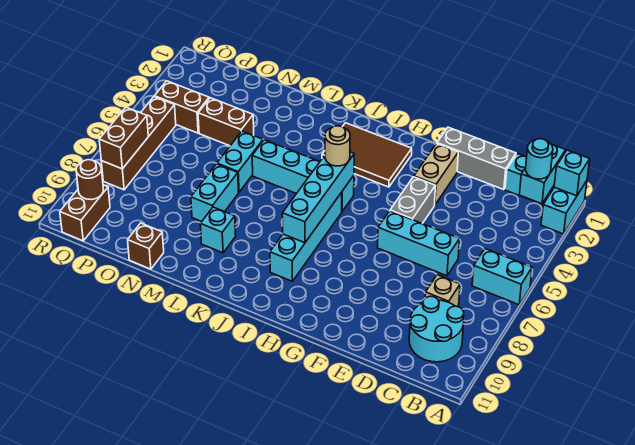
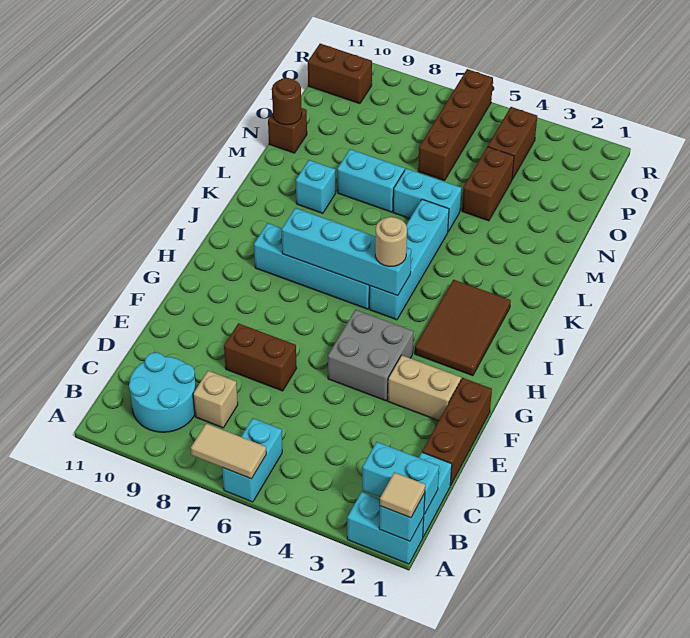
none -> tan tile A1 level 3
none -> tan tile A6:A7 level 2
cyan round brick B2 level 3 -> none
grey brick D1:F1 level 1 -> brown brick D1:F1 level 1
cyan brick D6:F6 level 1 -> none
grey brick F4:F5 level 1 -> grey brick F4:G5 level 1
brown brick Q5:Q8 level 1 -> brown brick O6:R6 level 1
brown brick Q7:Q8 level 2 -> brown brick E7:E8 level 1
brown round brick Q10 level 2 -> brown round brick N11 level 2

